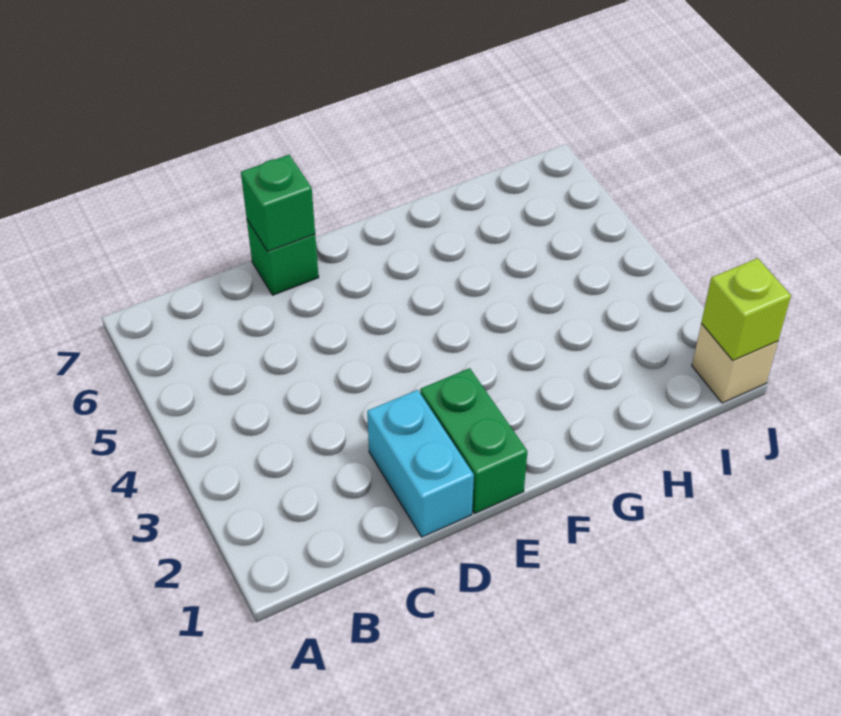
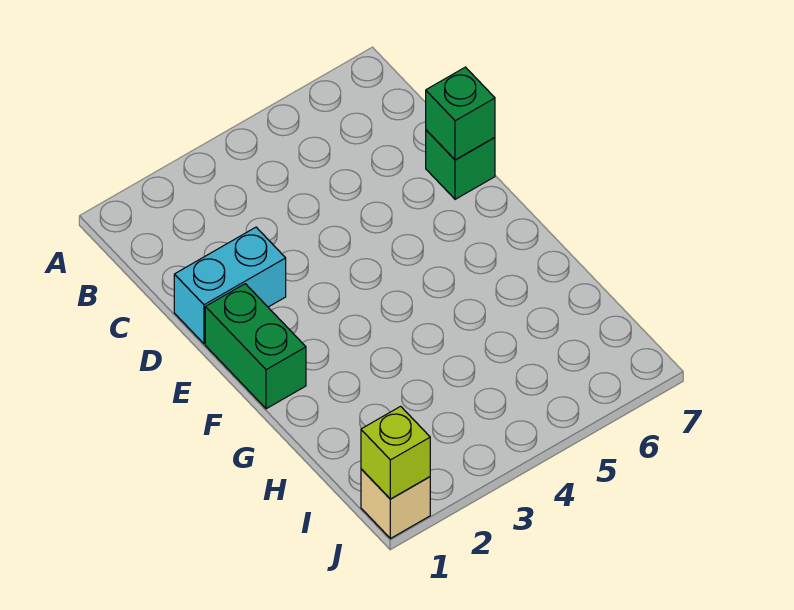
green brick E1:E2 level 1 -> green brick E1:F1 level 1

